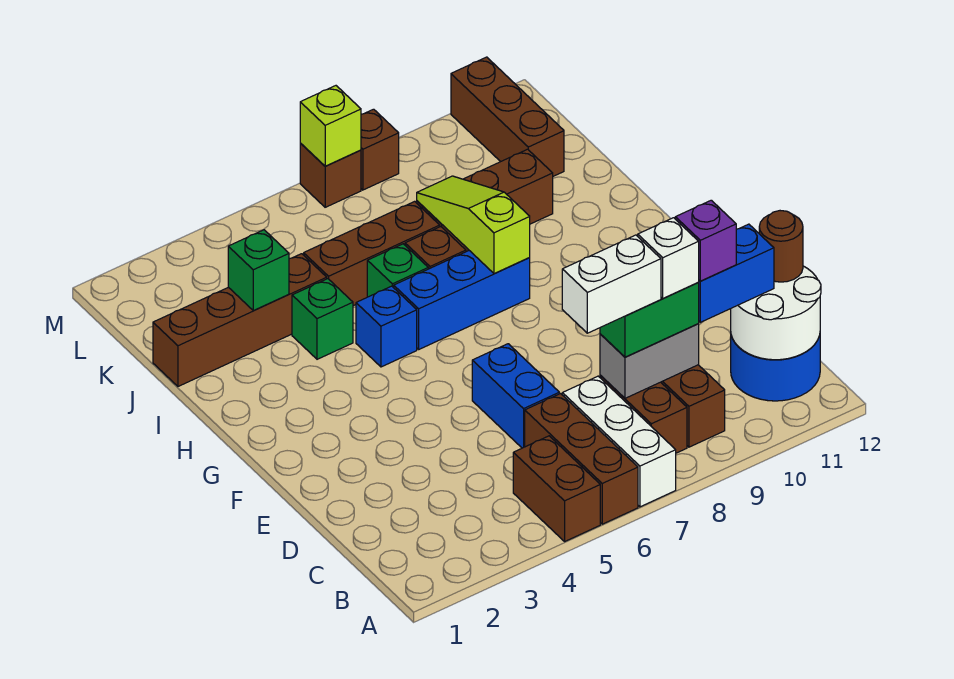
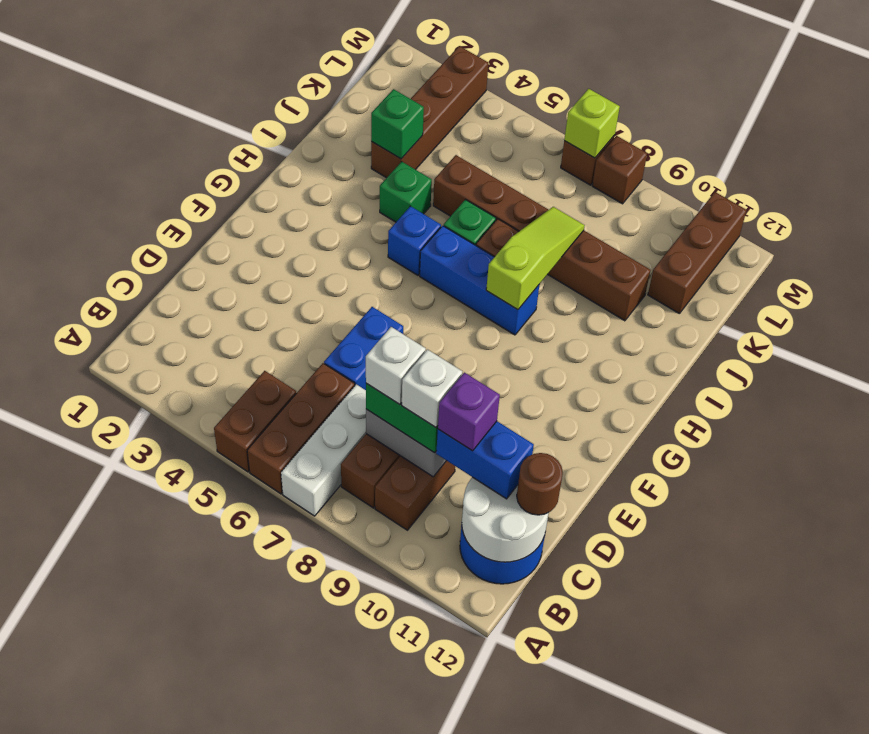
white brick C7:C8 level 4 -> white brick C8 level 4
brown brick J1:J4 level 1 -> brown brick J3:M3 level 1

